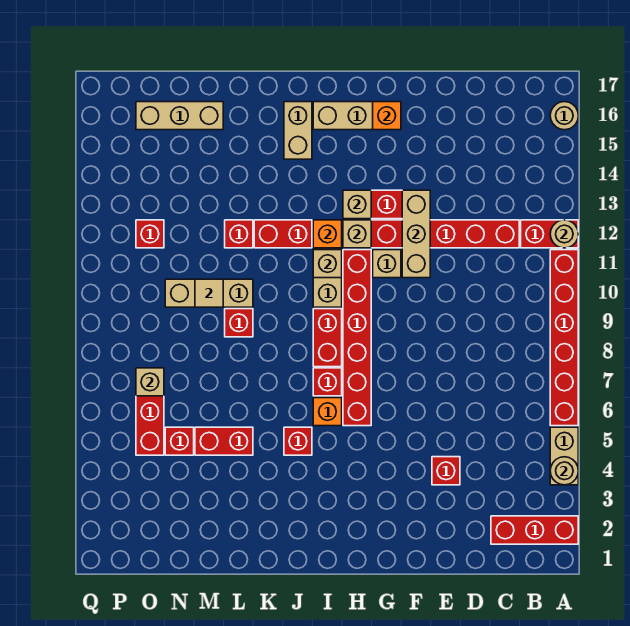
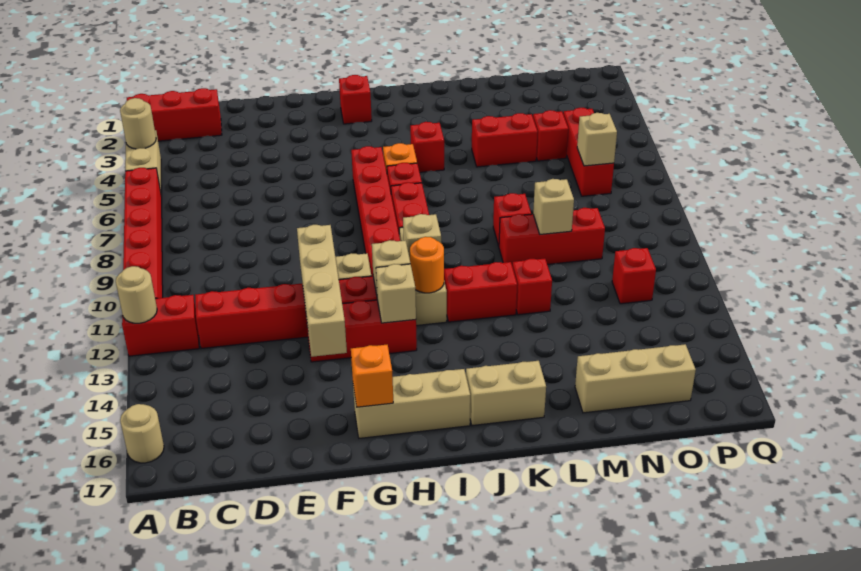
red brick E4 level 1 -> red brick H2 level 1
tan brick F11:F13 level 2 -> tan brick F11:F14 level 2
orange brick I12 level 2 -> orange round brick I12 level 2
tan brick J15:J16 level 1 -> tan brick J16:K16 level 1
tan brick L10:N10 level 1 -> red brick L10:N10 level 1
tan tile M10 level 2 -> tan brick M10 level 2

